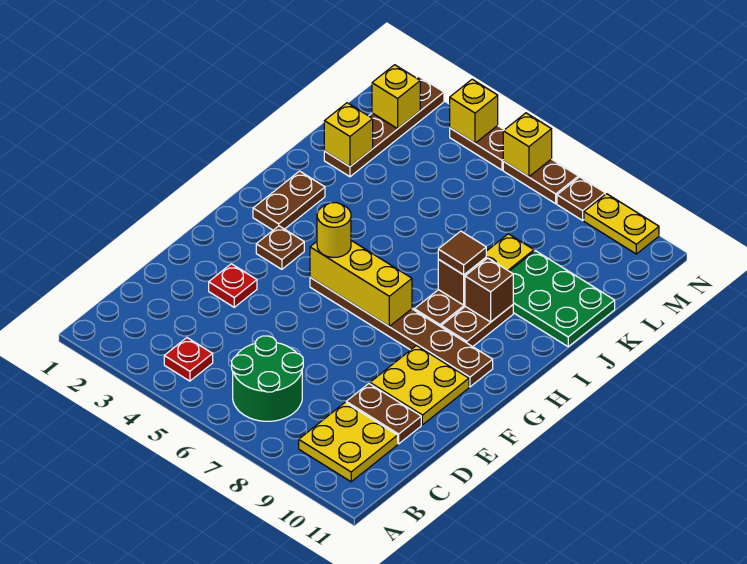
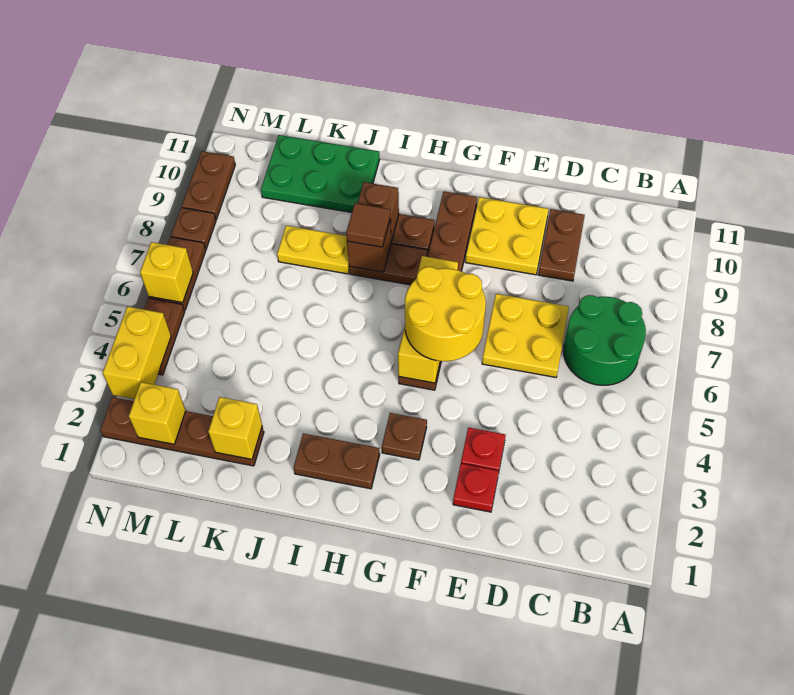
red plate B4 level 1 -> red plate E2 level 1
yellow plate B9:C10 level 1 -> yellow plate D6:E7 level 1
yellow round brick G5 level 3 -> yellow round brick F5:G6 level 3
green plate J9:K11 level 1 -> green plate J10:L11 level 1
yellow brick N4 level 2 -> yellow brick N3:N4 level 2
yellow plate N9:N10 level 1 -> brown plate N9:N10 level 1

